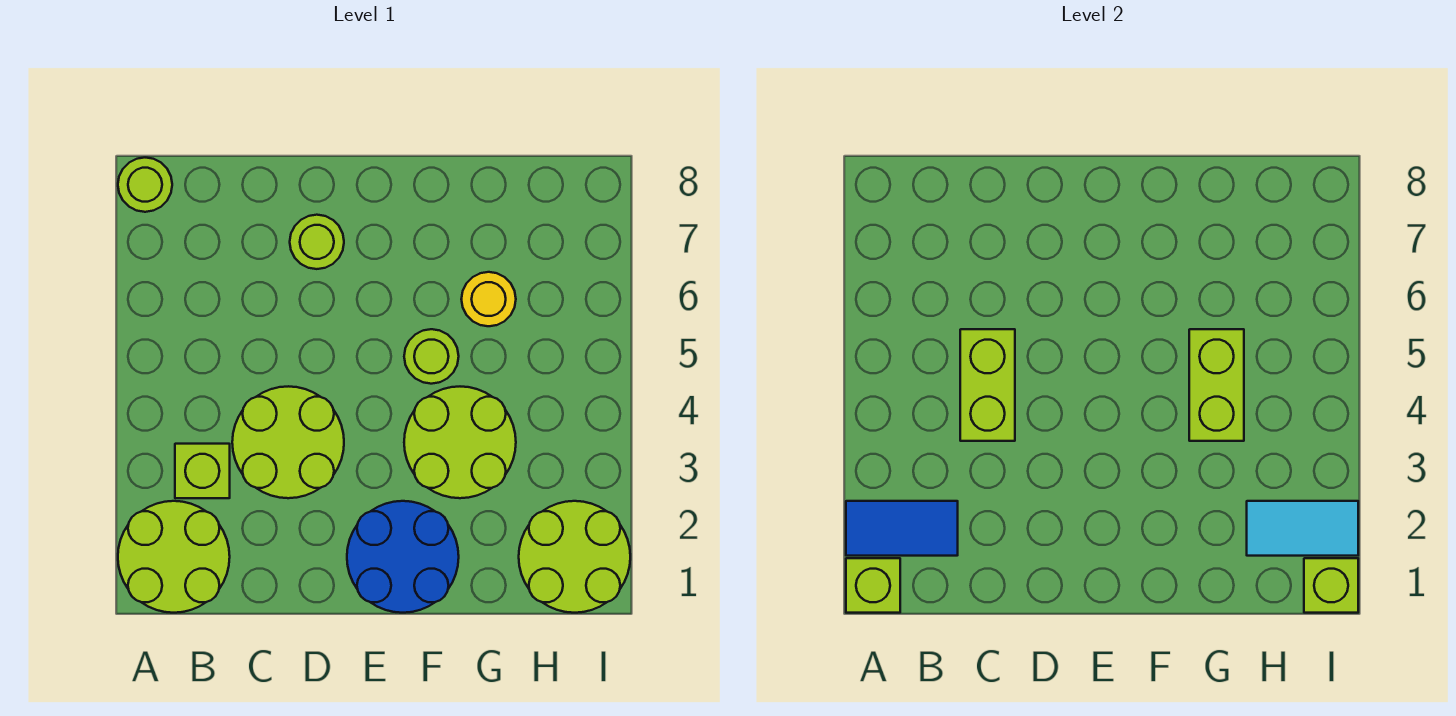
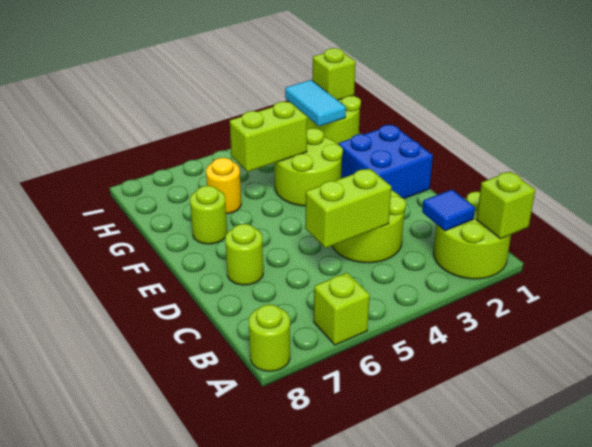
blue tile A2:B2 level 2 -> blue tile B2 level 2
lime brick B3 level 1 -> lime brick A6 level 1
blue round brick E1:F2 level 1 -> blue brick E1:F2 level 1
lime round brick F5 level 1 -> lime round brick F7 level 1

